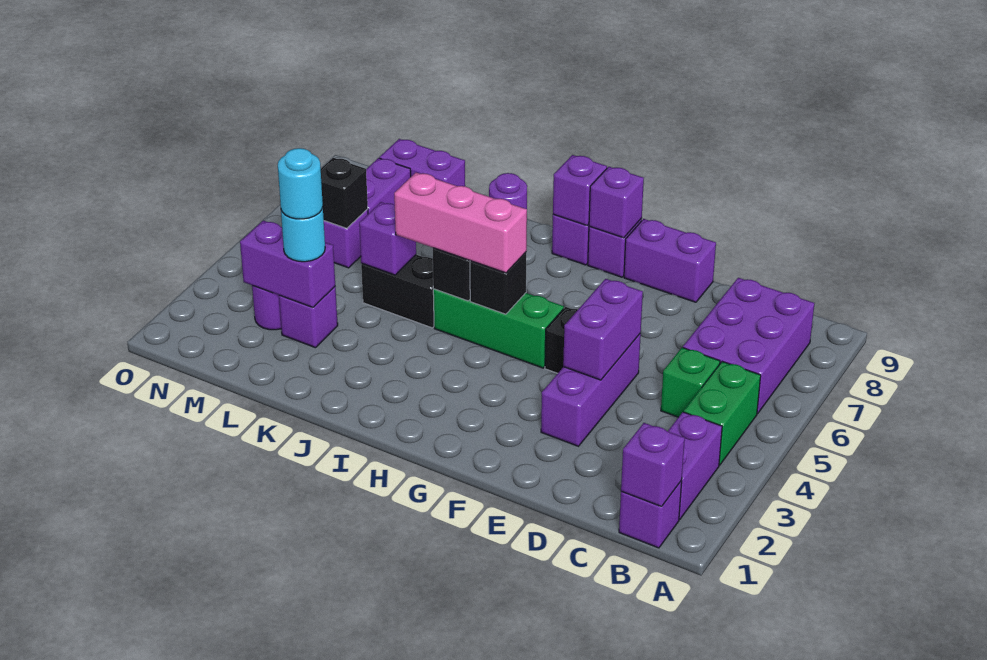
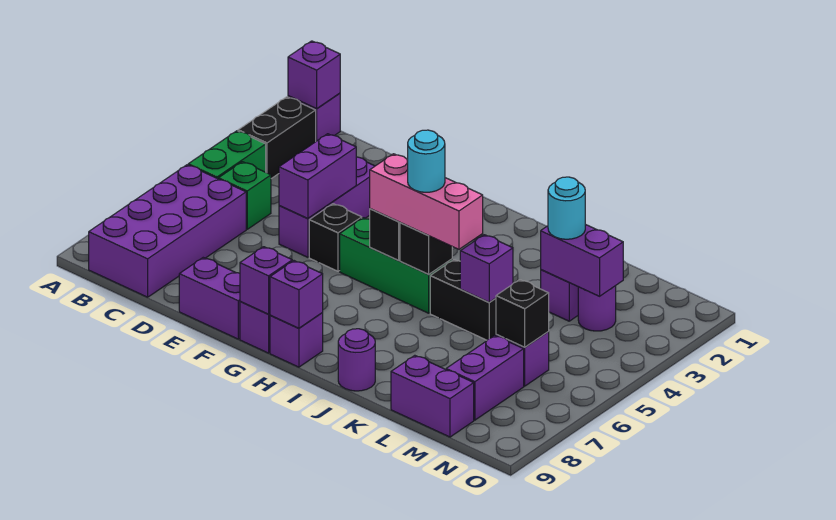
purple brick B2:B3 level 1 -> black brick B2:B3 level 1
purple brick B6:C8 level 1 -> purple brick B6:C9 level 1
cyan round brick L3 level 4 -> cyan round brick I5 level 4

